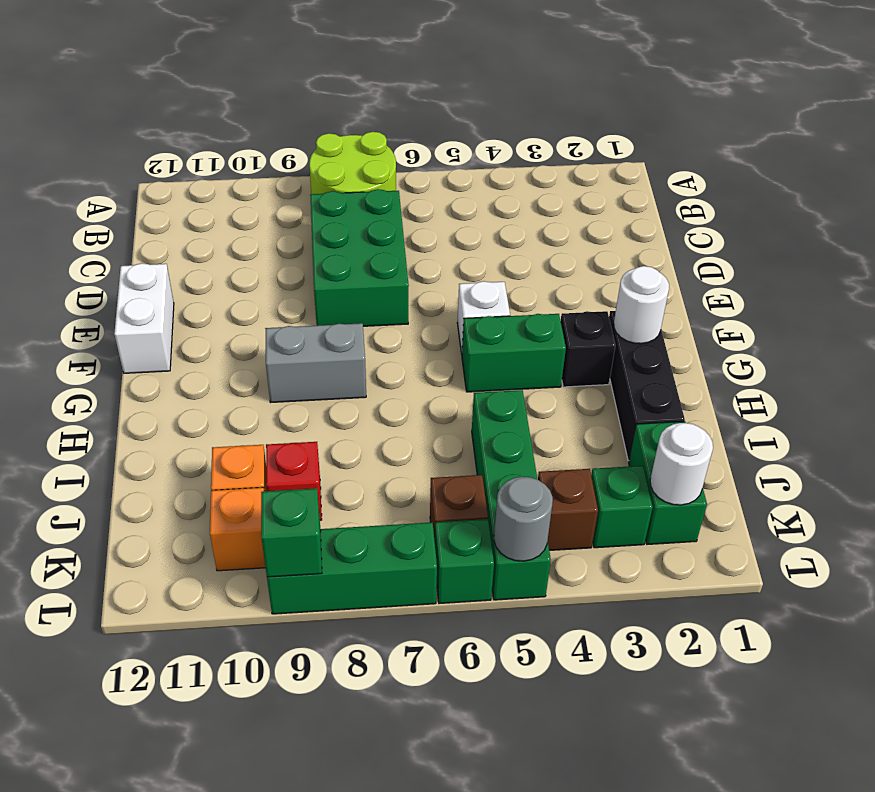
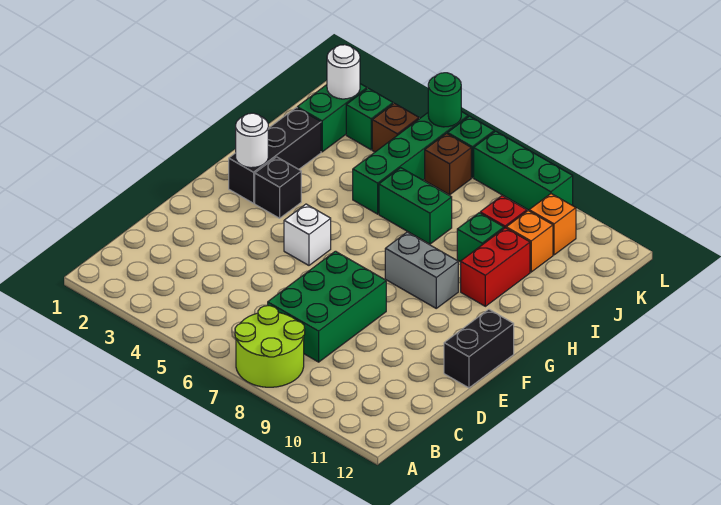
white brick E12:F12 level 1 -> black brick E12:F12 level 1
green brick G4:G5 level 1 -> green brick I6:I7 level 1
none -> red brick H10:I10 level 1
grey round brick L5 level 2 -> green round brick L5 level 2
green brick L9 level 2 -> green brick I9 level 1

